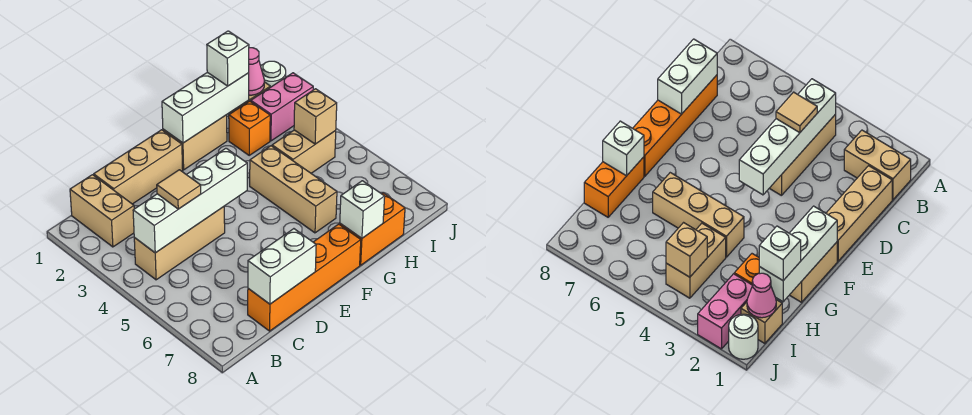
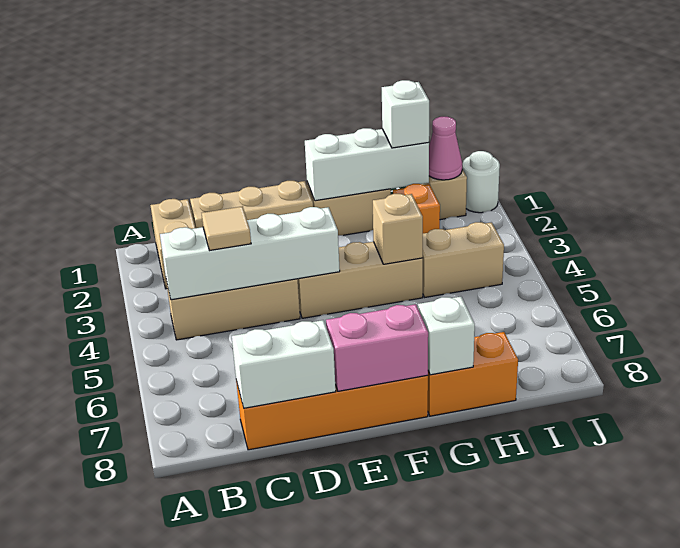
tan brick G4:G6 level 1 -> tan brick E4:G4 level 1
pink brick I2:J2 level 1 -> pink brick E8:F8 level 2
tan brick I4 level 2 -> tan brick G4 level 2

